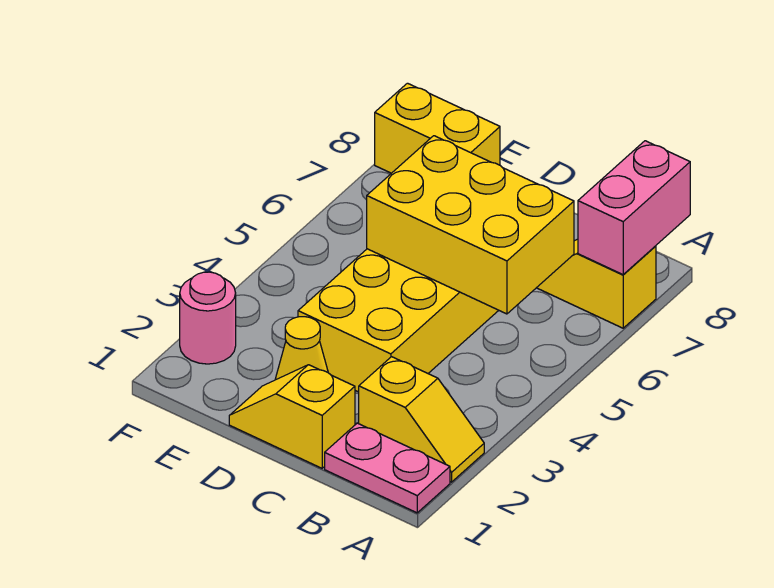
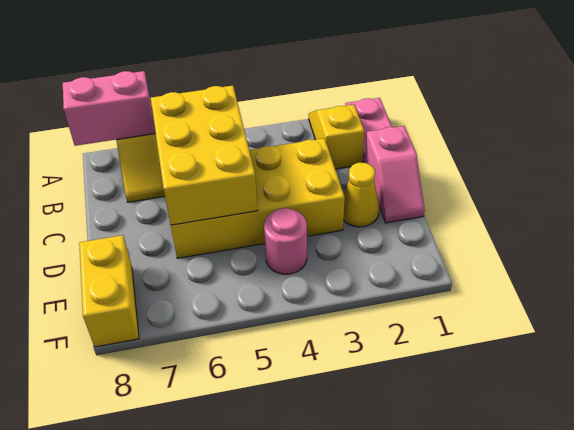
yellow slope C1:D1 level 1 top C -> pink slope C1:D1 level 1 top C
pink round brick F2 level 1 -> pink round brick E4 level 1

